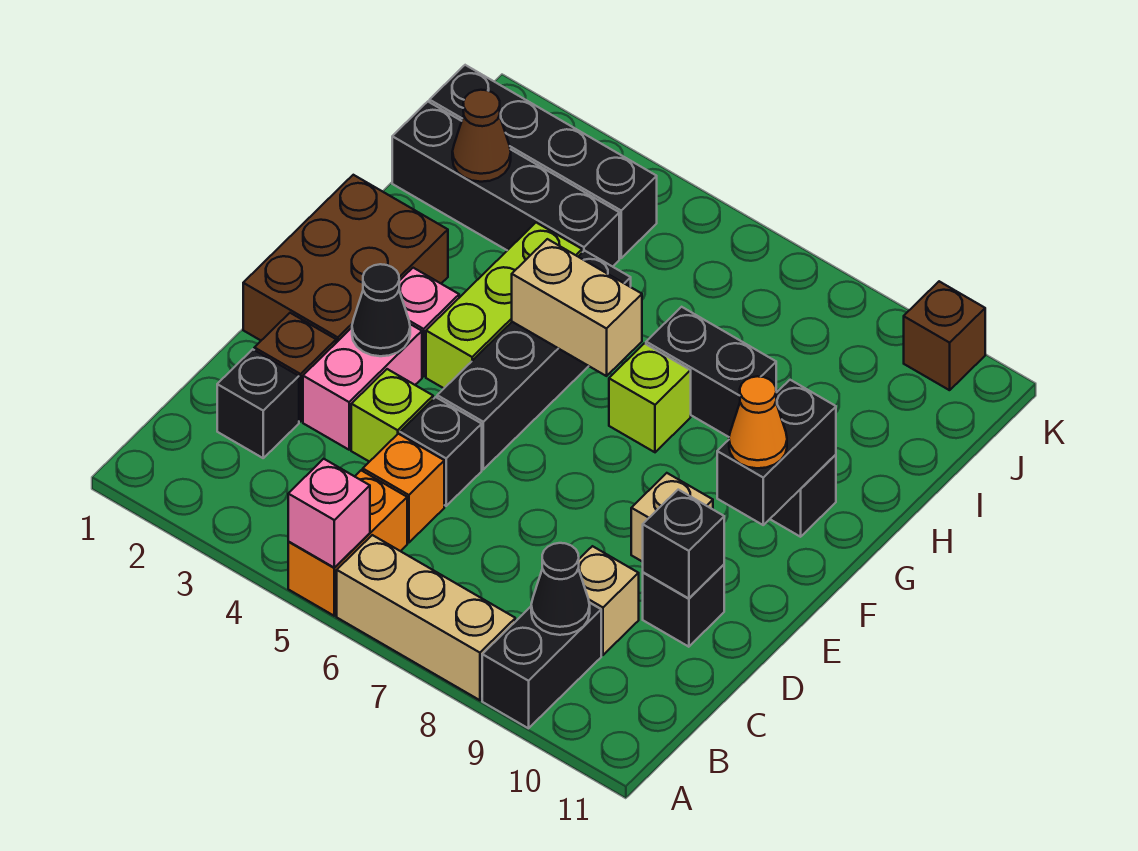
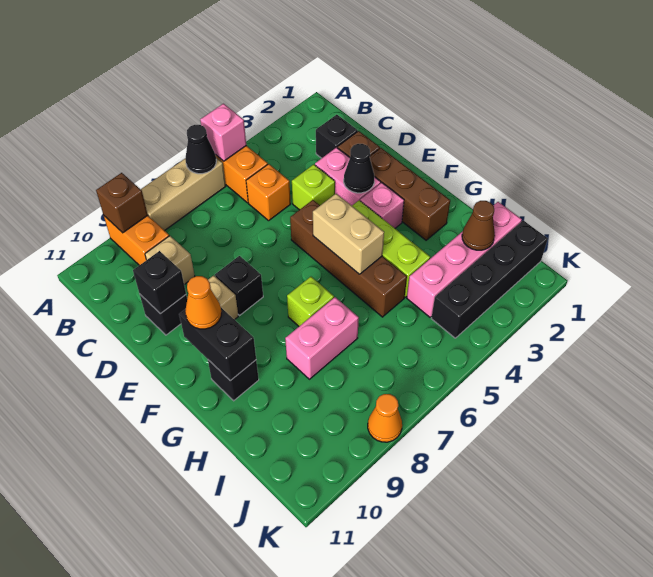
black brick A9:B9 level 1 -> orange brick A9:B9 level 1
black cone B9 level 2 -> black cone A6 level 2
black brick D5 level 1 -> black brick E8 level 1
brown brick E1:G2 level 1 -> brown brick E2:G2 level 1
black brick E5:H5 level 1 -> brown brick E5:H5 level 1
tan brick G5:G6 level 2 -> tan brick F5:G5 level 2
black brick H7:H8 level 1 -> pink brick H7:H8 level 1
black brick I1:I4 level 1 -> pink brick I1:I4 level 1
none -> orange cone K8 level 1
brown brick K10 level 1 -> brown brick A9 level 2

